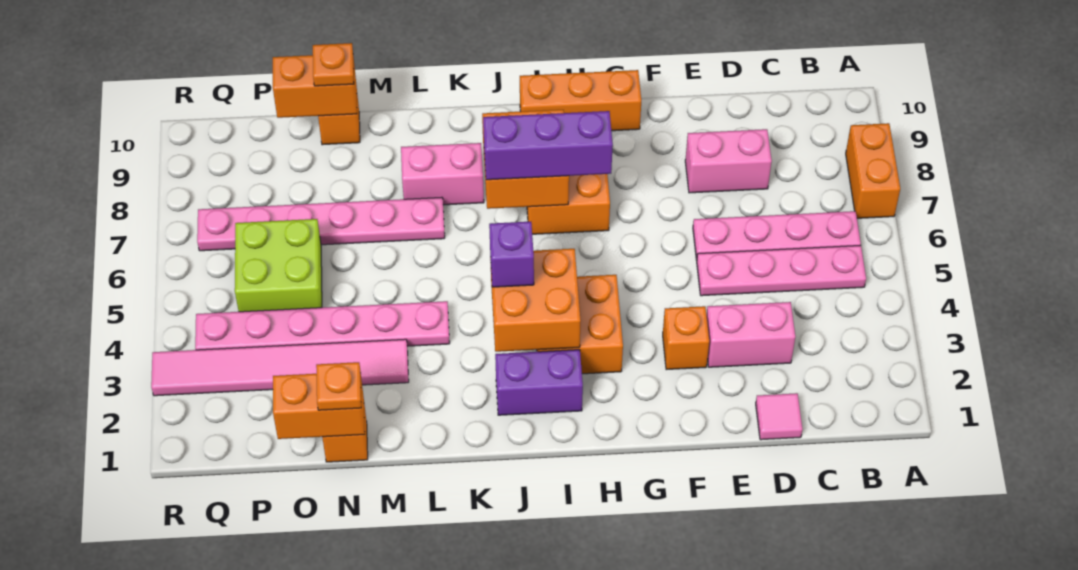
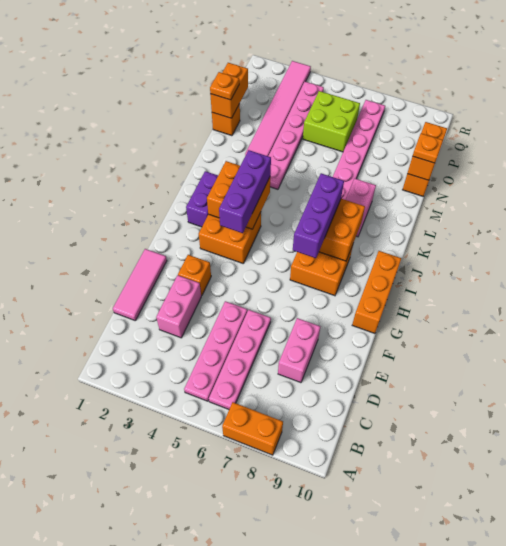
pink tile D1 level 1 -> pink tile D1:F1 level 1
purple brick J4 level 3 -> purple brick H4:J4 level 3

